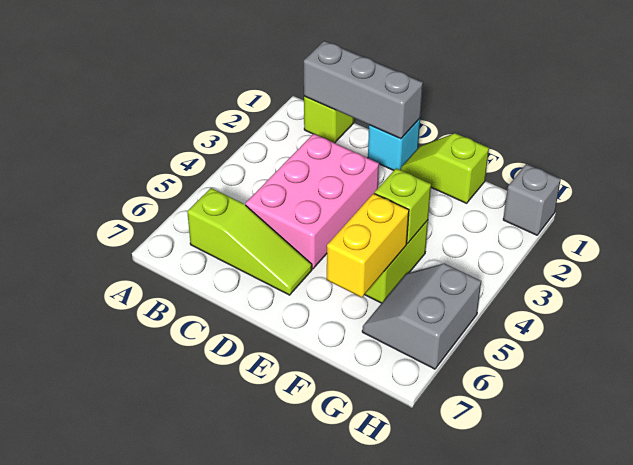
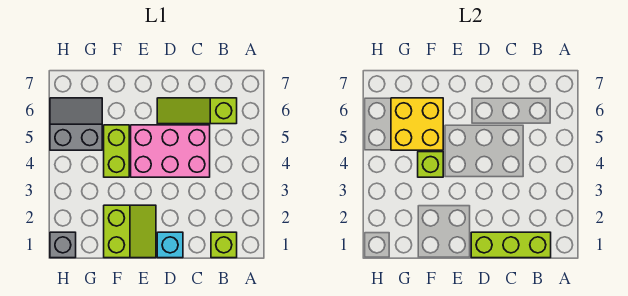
grey brick B1:D1 level 2 -> lime brick B1:D1 level 2
pink brick C3:D5 level 1 -> pink brick C4:E5 level 1
lime slope E1:F1 level 1 top F -> lime slope E1:F2 level 1 top F
yellow brick F5:F6 level 2 -> yellow brick F5:G6 level 2
grey slope G5:H6 level 1 top H -> grey slope G5:H6 level 1 top 5

